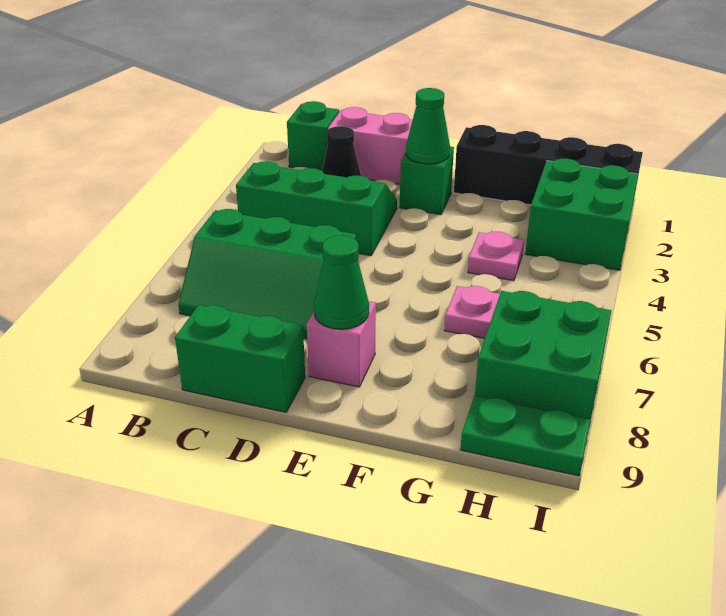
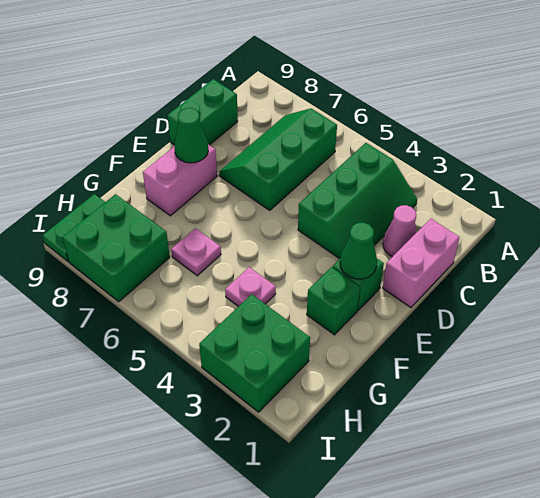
green brick B1 level 1 -> green brick F2 level 1
black cone C2 level 1 -> pink cone C2 level 1
pink brick E8 level 1 -> pink brick E8:F8 level 1
black brick F1:I1 level 1 -> none

